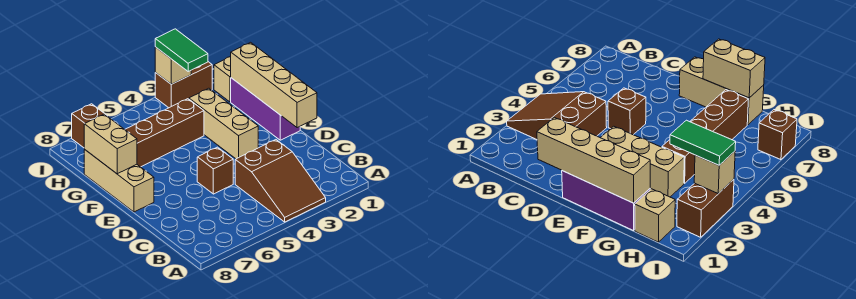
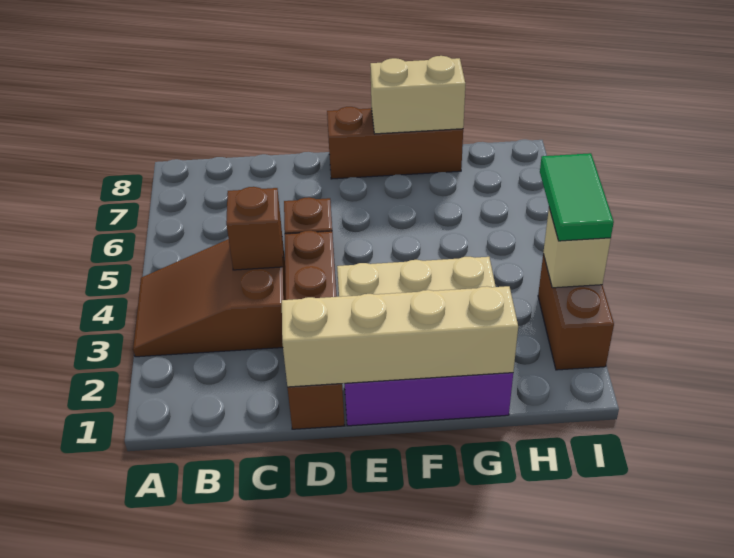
tan brick E8:G8 level 1 -> brown brick E8:G8 level 1
brown brick G4:G7 level 1 -> brown brick D1:D4 level 1
tan brick H1 level 1 -> none
green tile H3:I3 level 3 -> green tile I3:I4 level 3
brown brick I7 level 1 -> brown brick C4 level 2

